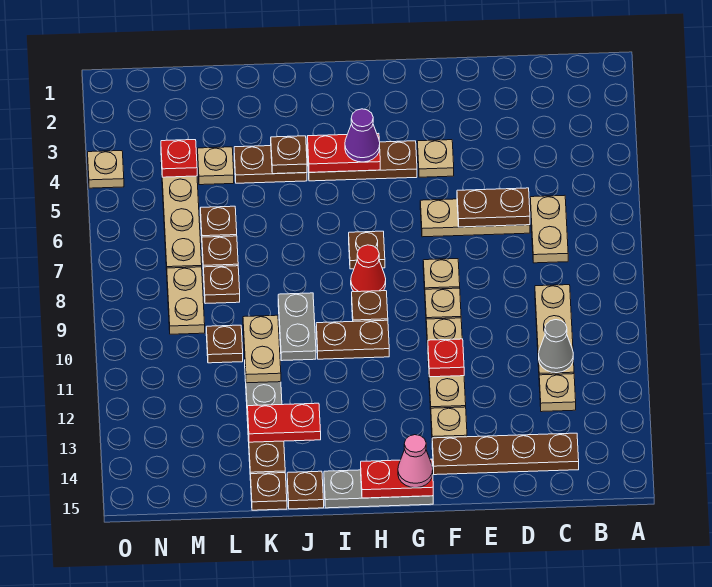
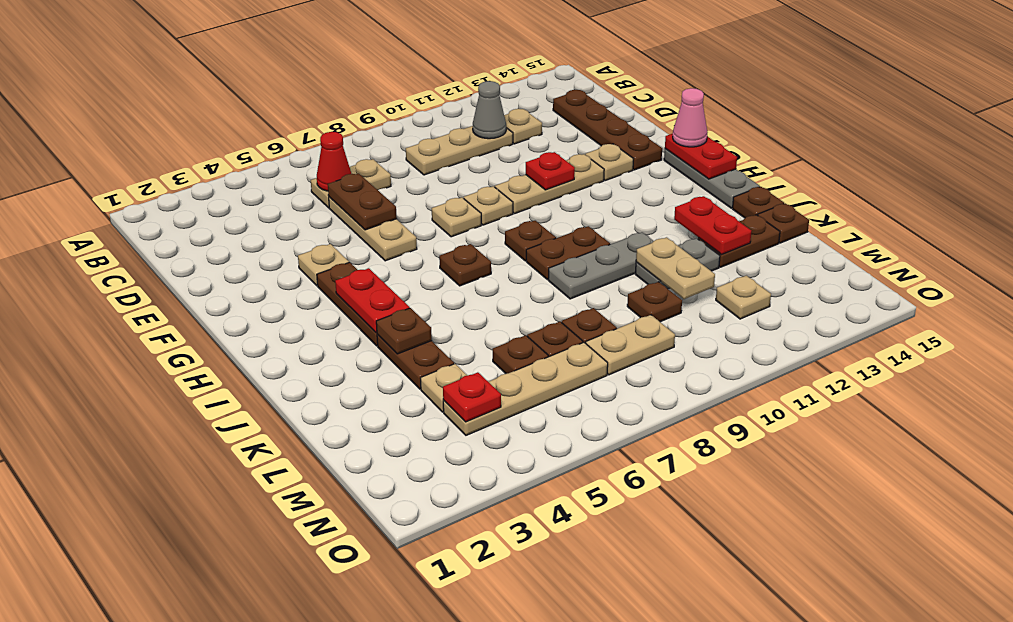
purple cone H4 level 3 -> none
red cone H8 level 1 -> red cone C6 level 2
brown plate H10:I10 level 1 -> brown plate I9:I10 level 1
grey plate J9:J10 level 1 -> grey plate J9:J11 level 1
tan plate K10:K11 level 2 -> tan plate K11:L11 level 2
tan plate O4 level 1 -> tan plate M12 level 1

